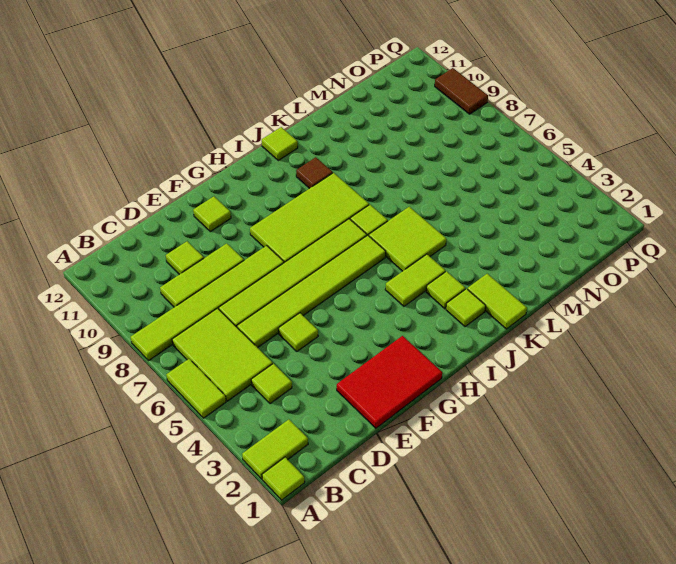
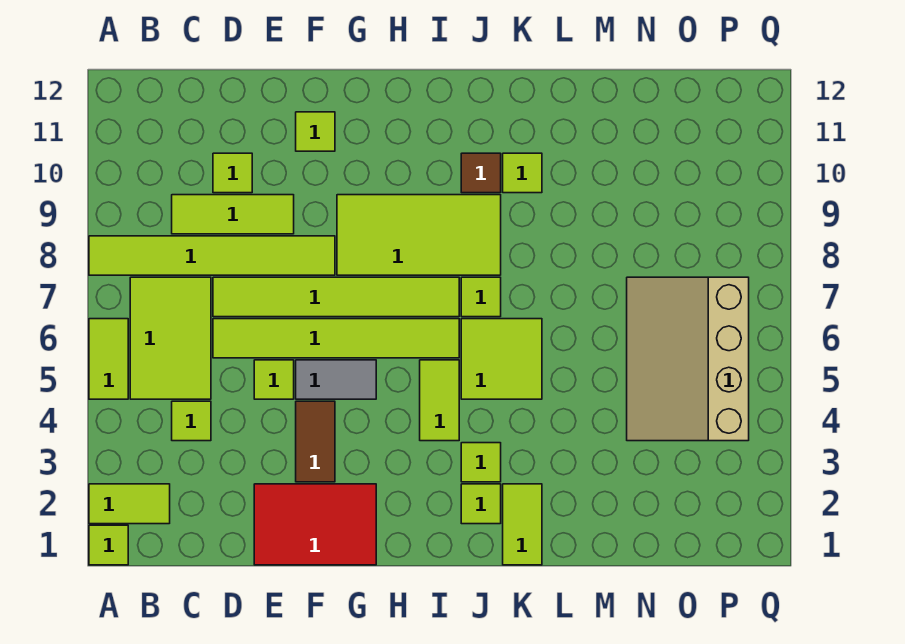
none -> grey tile F5:G5 level 1
lime tile I4:J4 level 1 -> lime tile I4:I5 level 1
lime tile J12 level 1 -> lime tile K10 level 1
none -> tan slope N4:P7 level 1 top P
brown tile Q9:Q10 level 1 -> brown tile F3:F4 level 1

